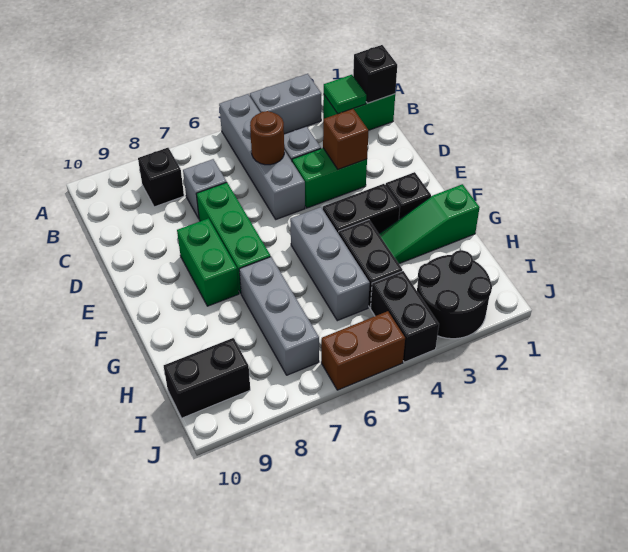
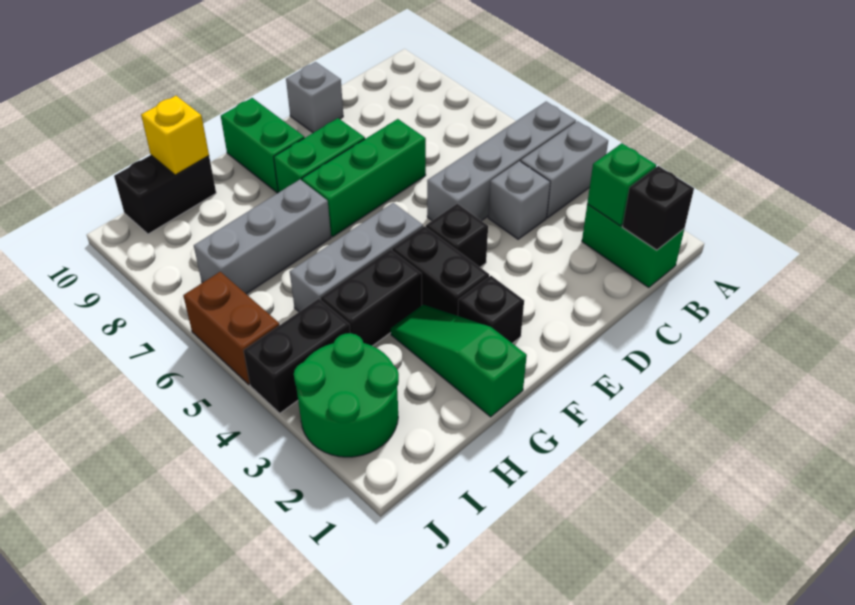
grey brick A3:A4 level 1 -> grey brick A4:B4 level 1
green tile B2 level 2 -> green brick B2 level 2
black brick B8 level 1 -> black brick E4 level 1
brown round brick C5 level 2 -> none
grey brick C7 level 1 -> grey brick D10 level 1
green brick D3:D4 level 1 -> green brick F9:F10 level 1
brown brick D3 level 2 -> none
none -> yellow brick H10 level 2
black round brick I2:J3 level 1 -> green round brick I2:J3 level 1
black brick I9:I10 level 1 -> black brick H10:I10 level 1

